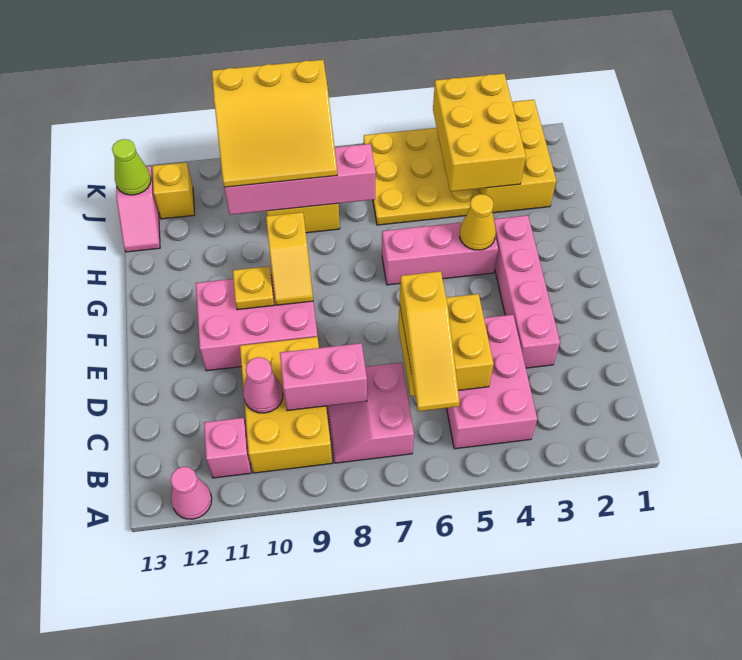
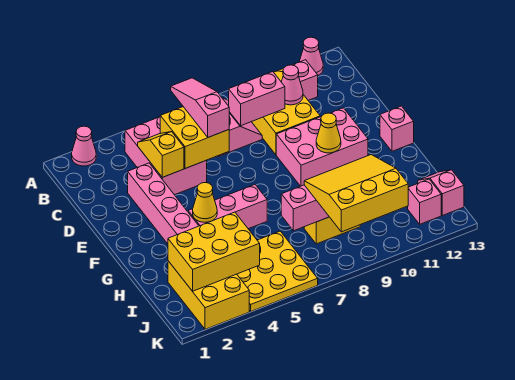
none -> pink cone A2 level 1
yellow slope B6:D6 level 3 top D -> pink slope B6:D6 level 3 top D
yellow slope F9:G9 level 2 top G -> yellow slope C4:D4 level 2 top D
yellow plate F10 level 2 -> yellow cone F10 level 2
none -> pink brick F13 level 1
yellow brick I3:K4 level 2 -> yellow brick I2:J4 level 2
yellow brick J12 level 1 -> pink brick J12 level 1
lime cone J13 level 2 -> none

